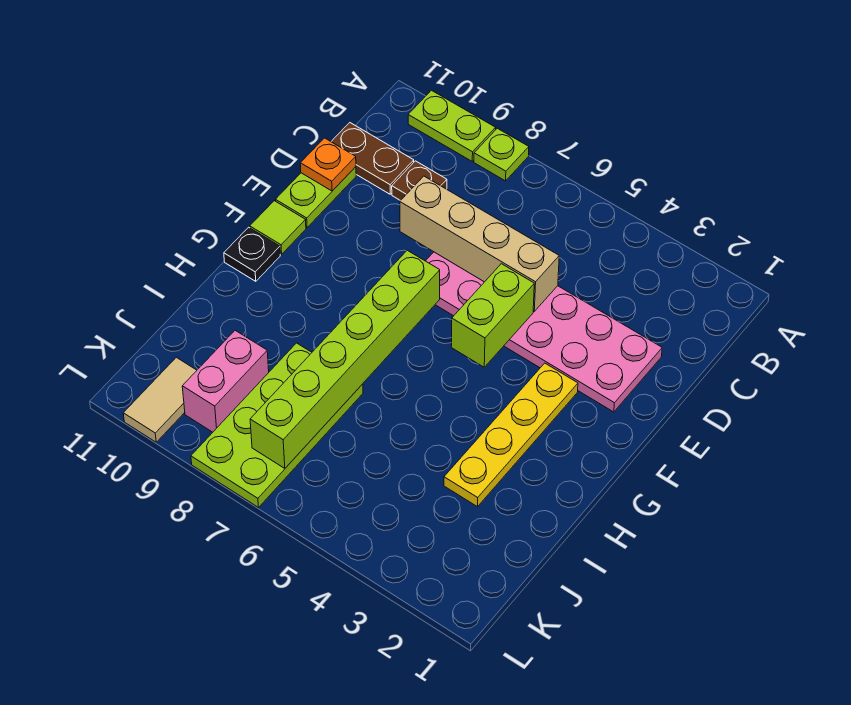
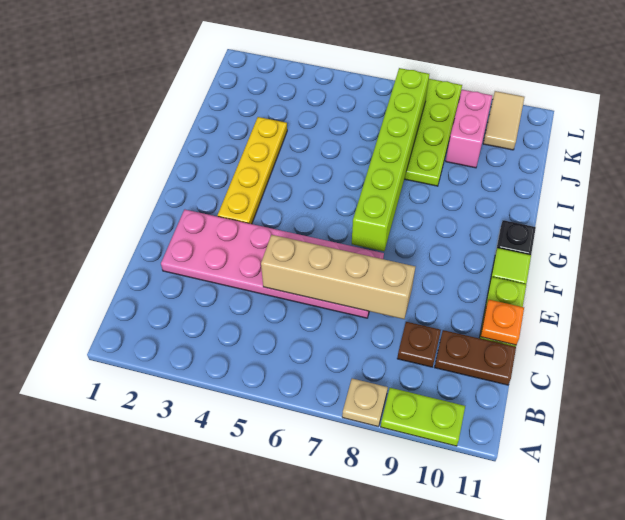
lime plate A8 level 1 -> tan plate A8 level 1
lime brick E5:F5 level 2 -> none

